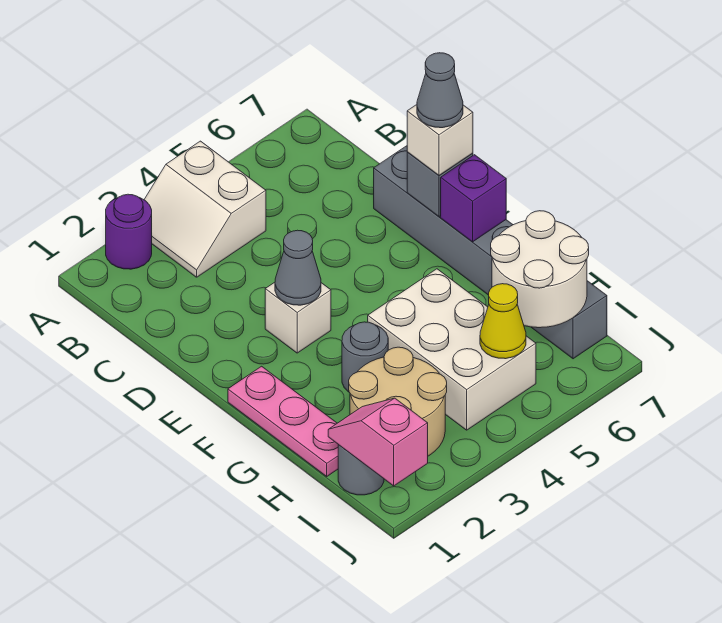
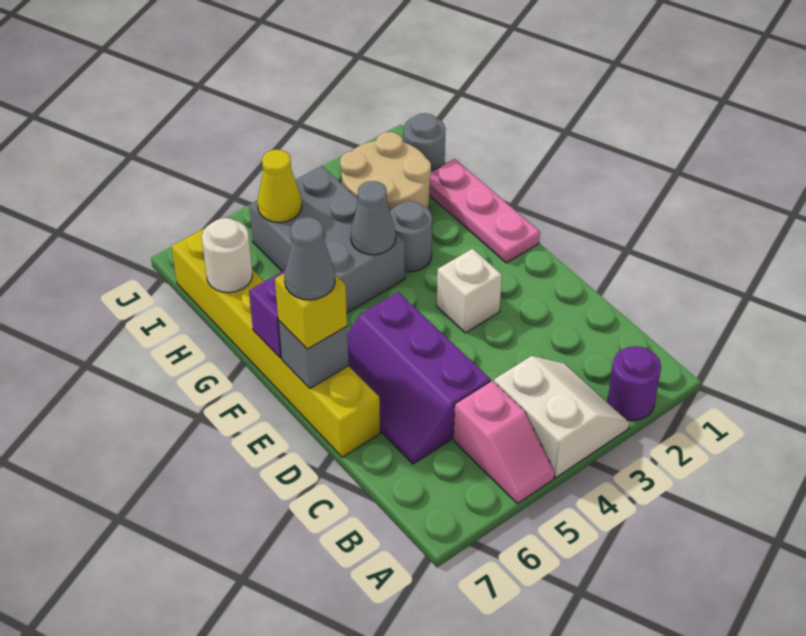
none -> purple slope C5:E6 level 1 top 5
grey brick D7:I7 level 1 -> yellow brick D7:I7 level 1
grey cone E3 level 2 -> grey cone G4 level 2
white brick E7 level 3 -> yellow brick E7 level 3
white brick G4:I5 level 1 -> grey brick G4:I5 level 1
white round brick H6:I7 level 2 -> white round brick H7 level 2
pink slope I1:J1 level 2 top J -> pink slope A5:B5 level 1 top B

